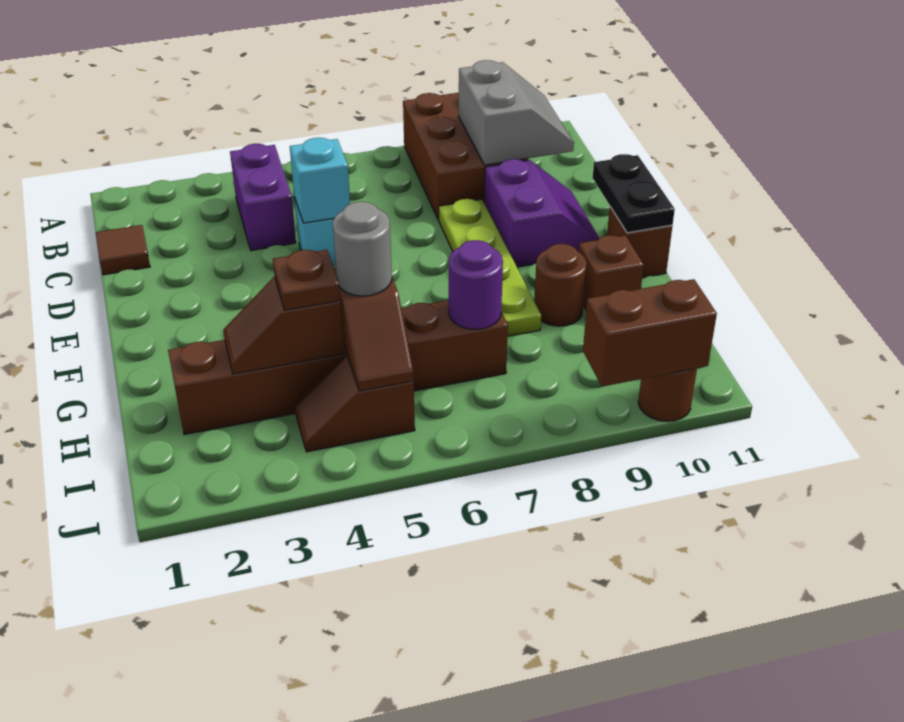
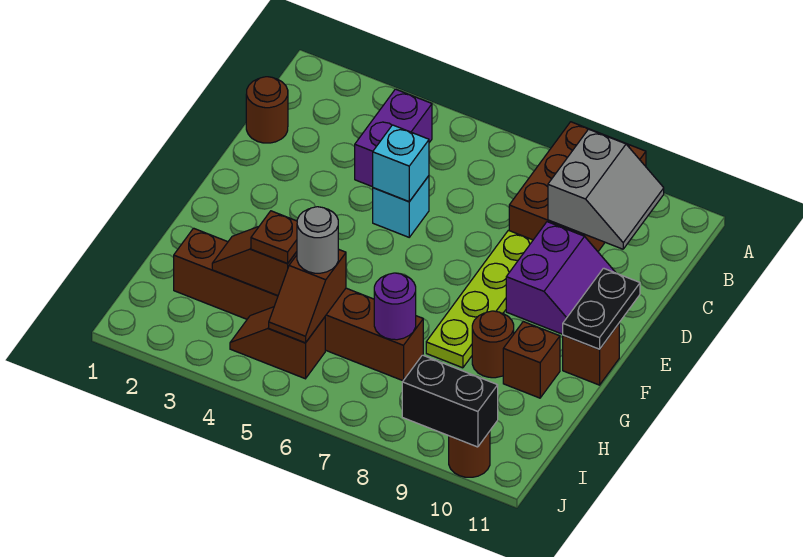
brown tile C1 level 1 -> brown round brick C1 level 1
brown brick J9:J10 level 2 -> black brick J9:J10 level 2

